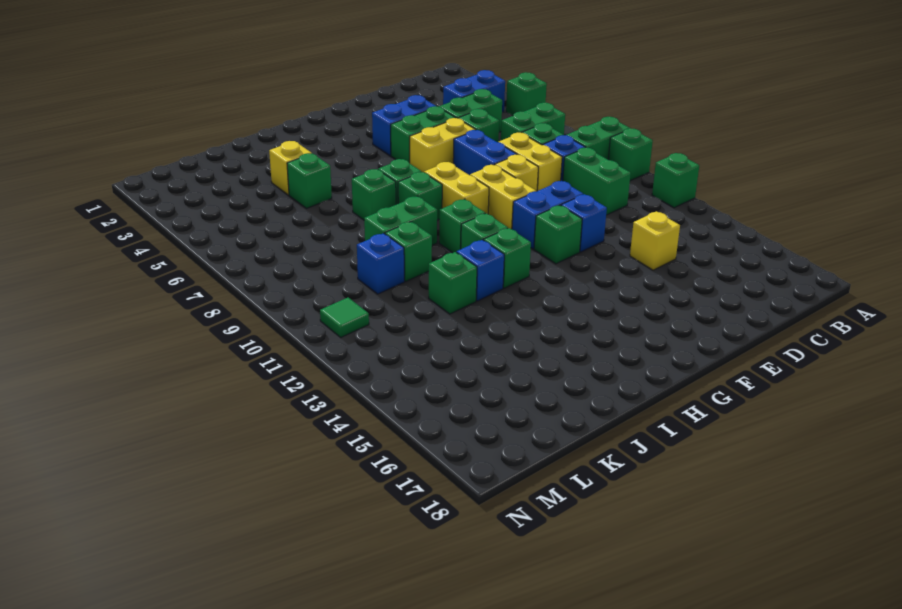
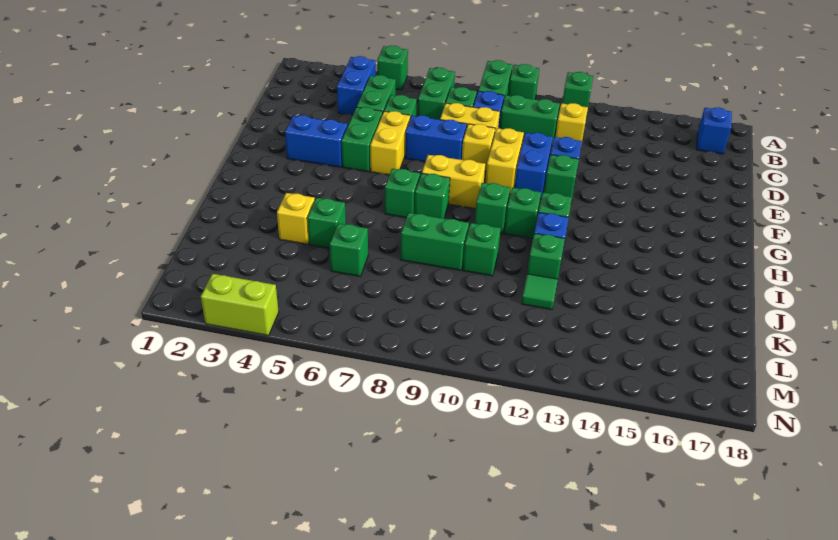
yellow brick D14 level 1 -> yellow brick C12 level 1
blue brick E4:F4 level 1 -> blue brick F3:F4 level 1
yellow brick F9:F10 level 1 -> yellow brick E10:F10 level 1
green brick I7 level 1 -> green brick K6 level 1
green brick I9:J9 level 1 -> green brick J8:J9 level 1
blue brick K10 level 1 -> blue brick B17 level 1
green tile M11 level 1 -> green tile K12 level 1
none -> lime brick N3:N4 level 1

